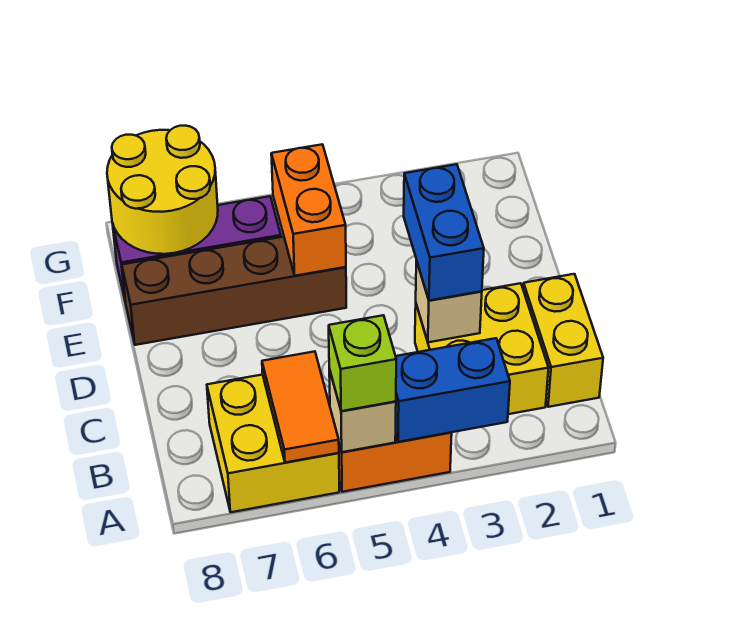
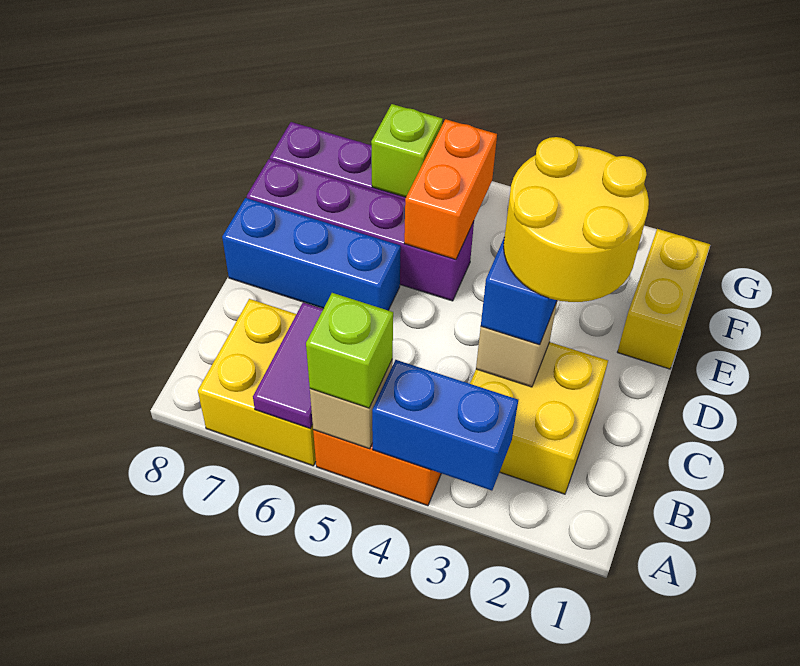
orange tile A6:B6 level 2 -> purple tile A6:B6 level 2
yellow brick B1:C1 level 1 -> yellow brick E1:F1 level 1
none -> blue brick D6:D8 level 1
brown brick E5:E8 level 1 -> purple brick E5:E8 level 1
none -> lime brick F6 level 2
yellow round brick F7:G8 level 2 -> yellow round brick C2:D3 level 4

